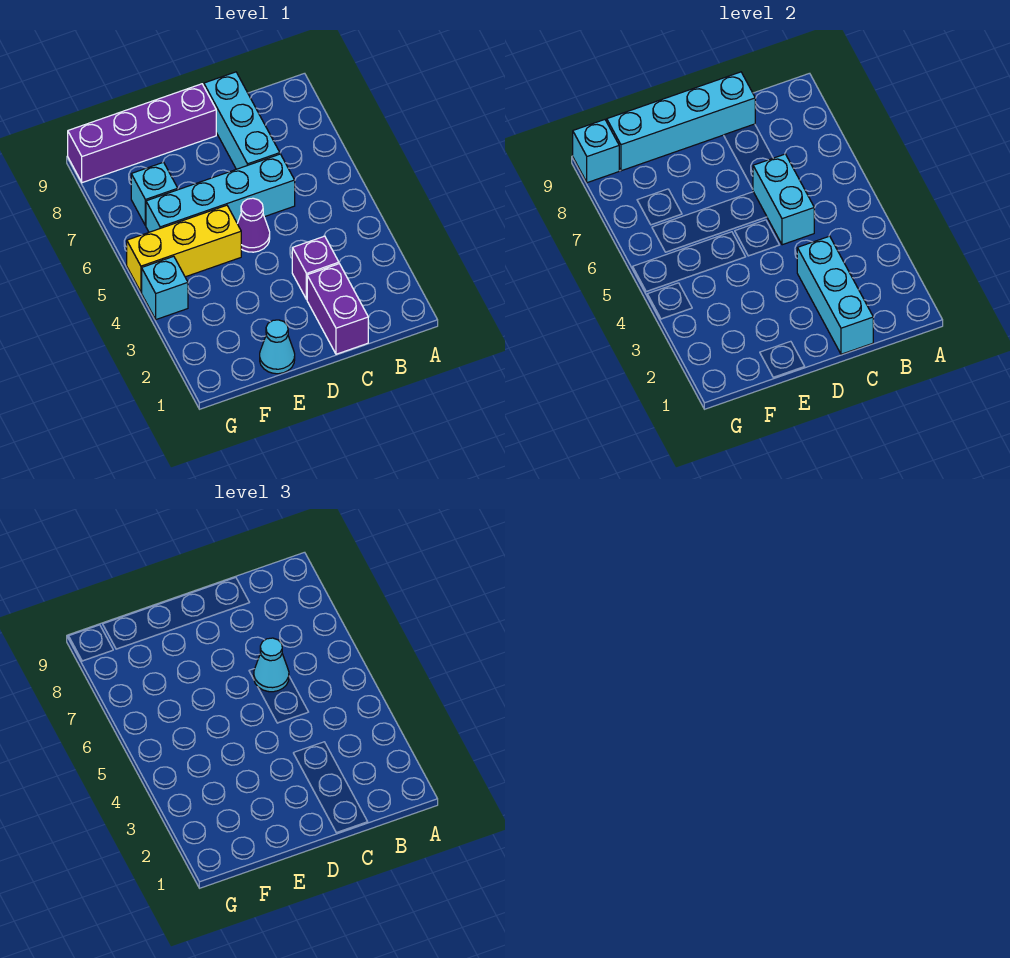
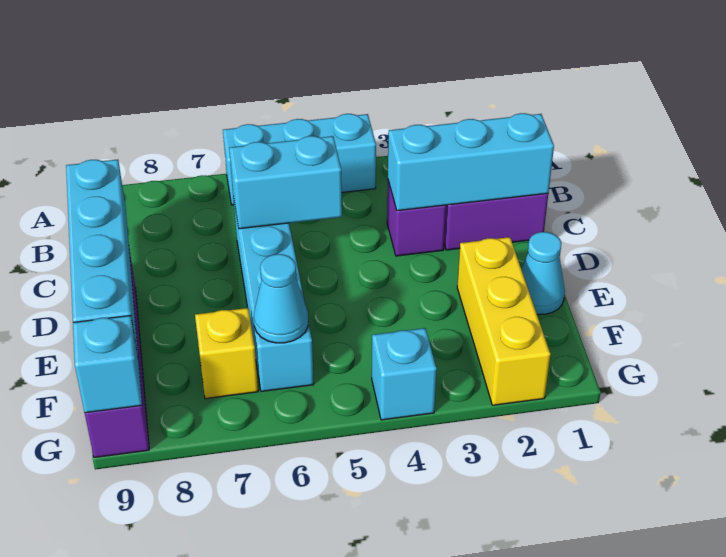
cyan cone C6 level 3 -> cyan cone F6 level 2
cyan brick C7:C9 level 1 -> cyan brick A4:A6 level 1
purple cone D5 level 1 -> none
yellow brick E5:G5 level 1 -> yellow brick E2:G2 level 1
cyan brick F7 level 1 -> yellow brick F7 level 1

